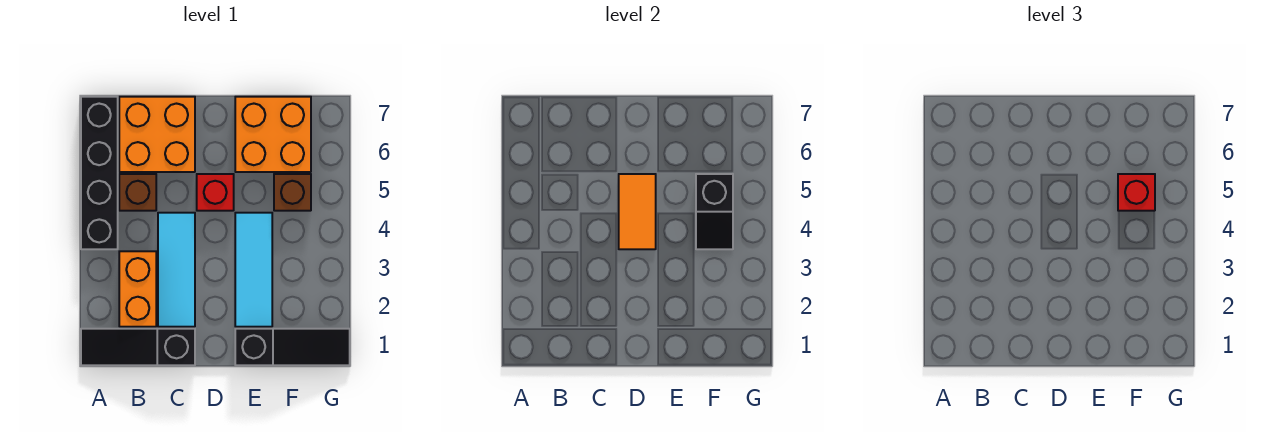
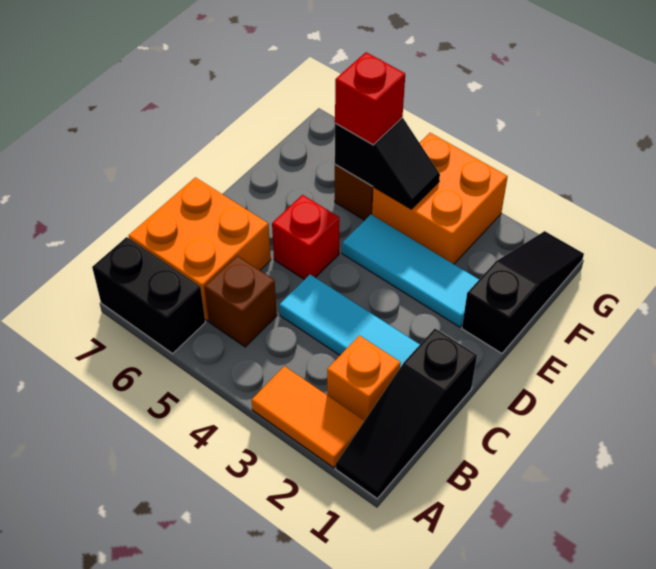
black brick A4:A7 level 1 -> black brick A6:A7 level 1
orange brick B2:B3 level 1 -> orange brick B2 level 1
orange tile D4:D5 level 2 -> orange tile A2:A3 level 1
orange brick E6:F7 level 1 -> orange brick F3:G4 level 1

